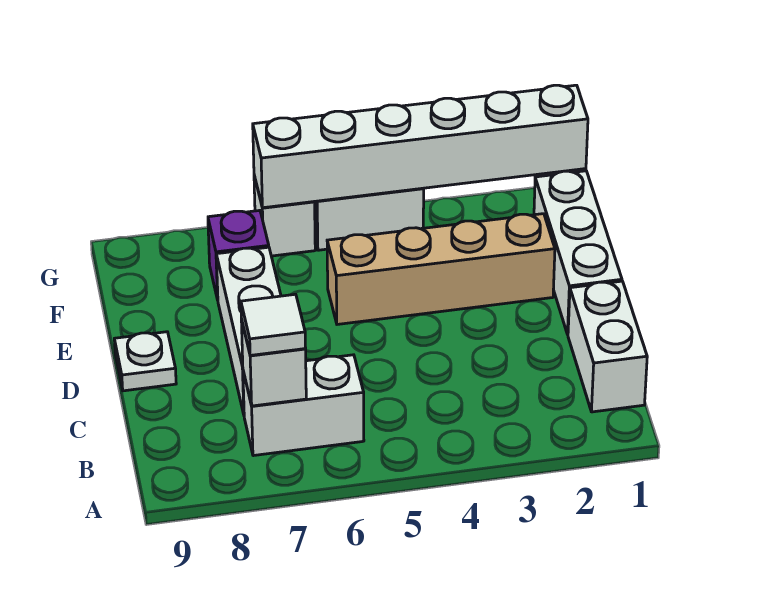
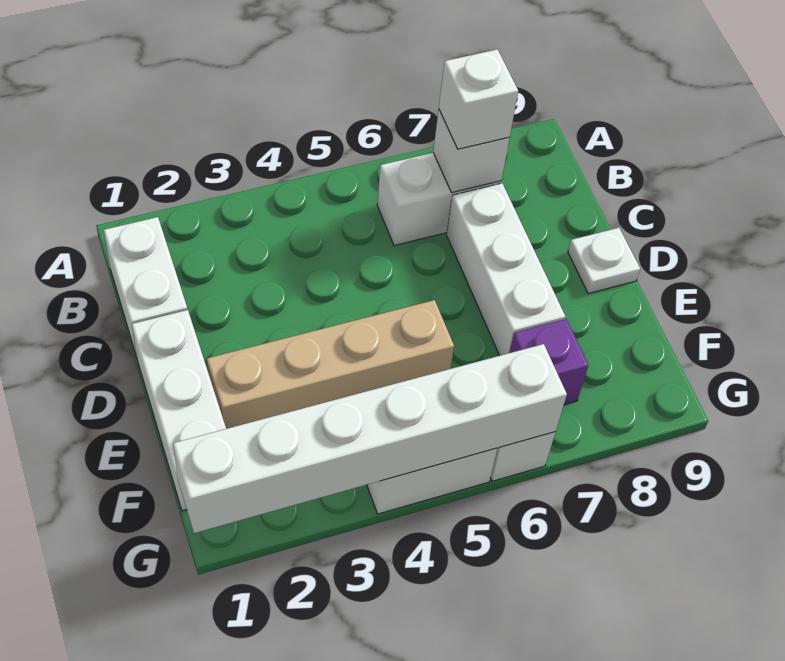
white tile B7 level 3 -> white brick B7 level 3

